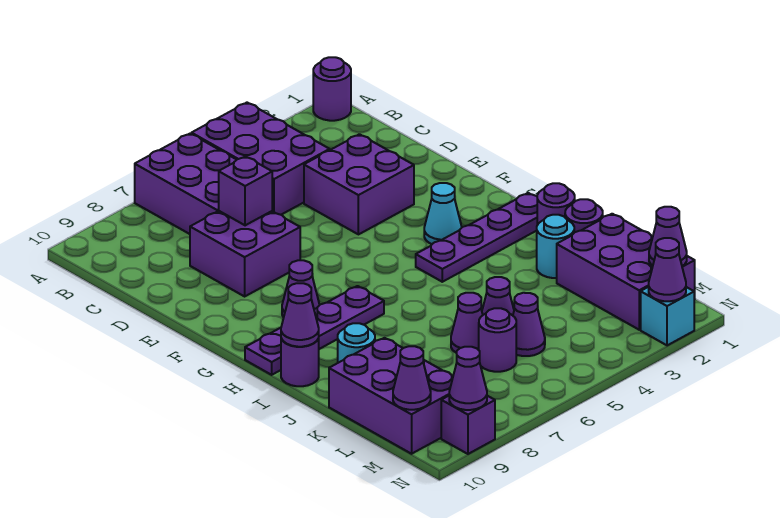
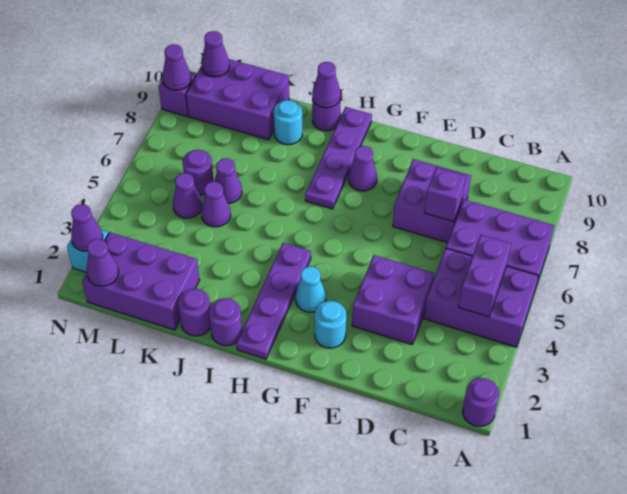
none -> purple brick B4:B5 level 2
cyan round brick J2 level 1 -> cyan round brick F2 level 1

